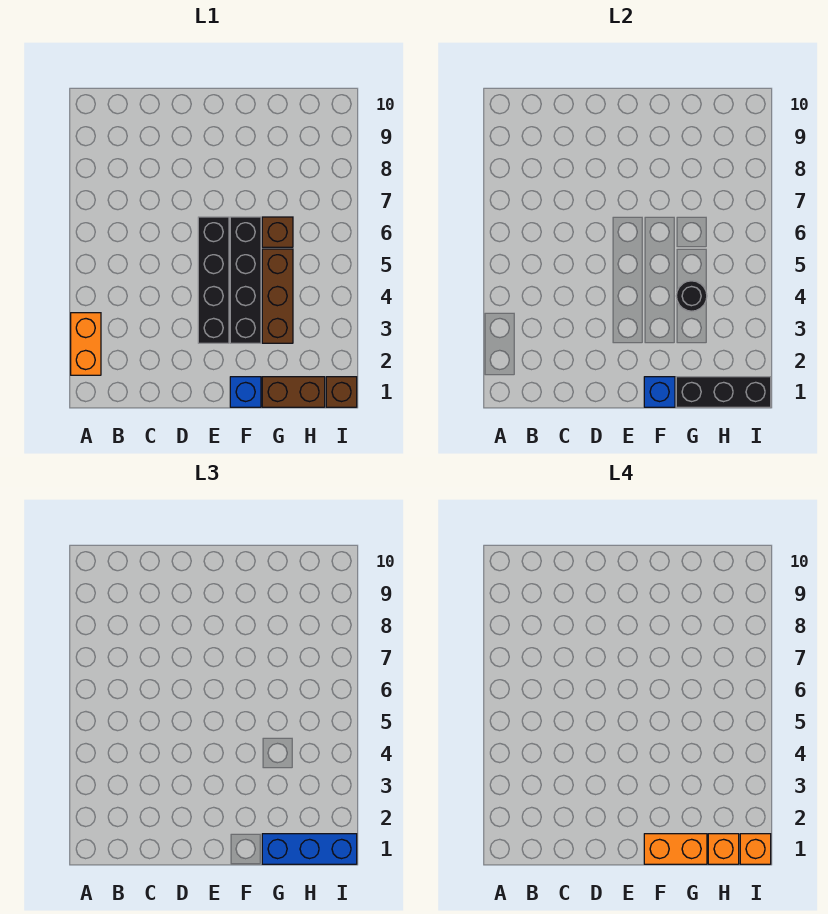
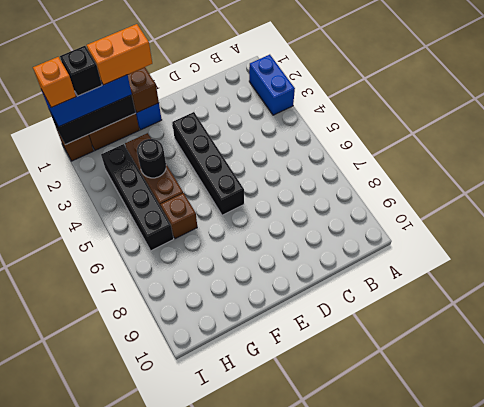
orange brick A2:A3 level 1 -> blue brick A2:A3 level 1
blue brick F1 level 2 -> brown brick F1 level 2
black brick F3:F6 level 1 -> black brick H3:H6 level 1
orange brick H1 level 4 -> black brick H1 level 4

